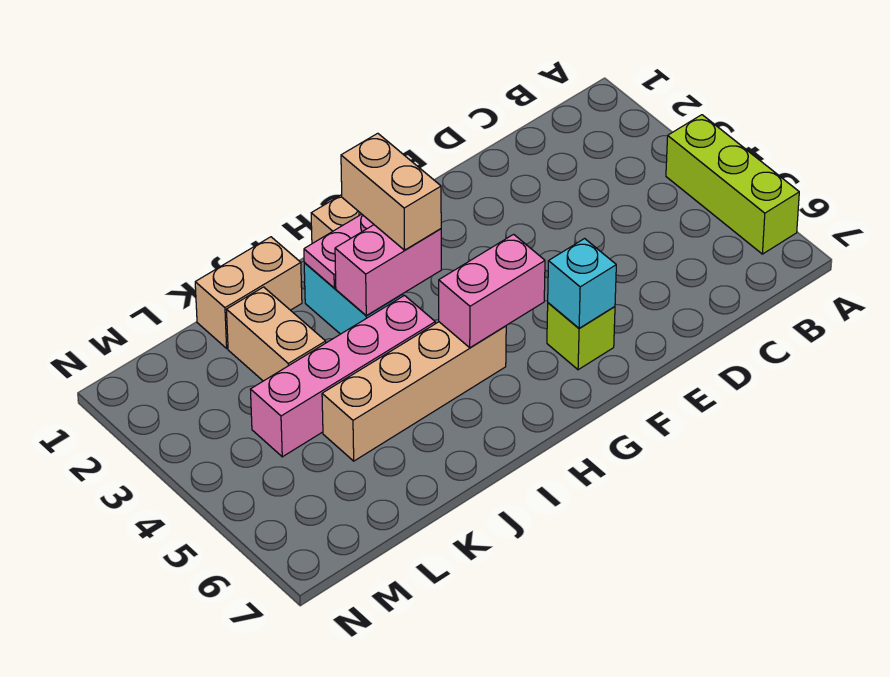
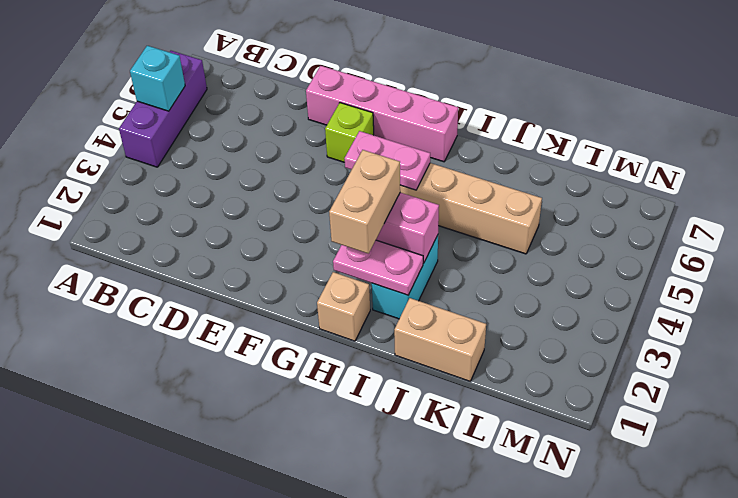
lime brick A4:A6 level 1 -> purple brick A4:A6 level 1
cyan brick F6 level 2 -> cyan brick A5 level 2
pink brick G5:H5 level 2 -> pink plate G5:H5 level 2
pink brick I4:L4 level 1 -> pink brick E7:H7 level 1
tan brick K2:K3 level 1 -> none

